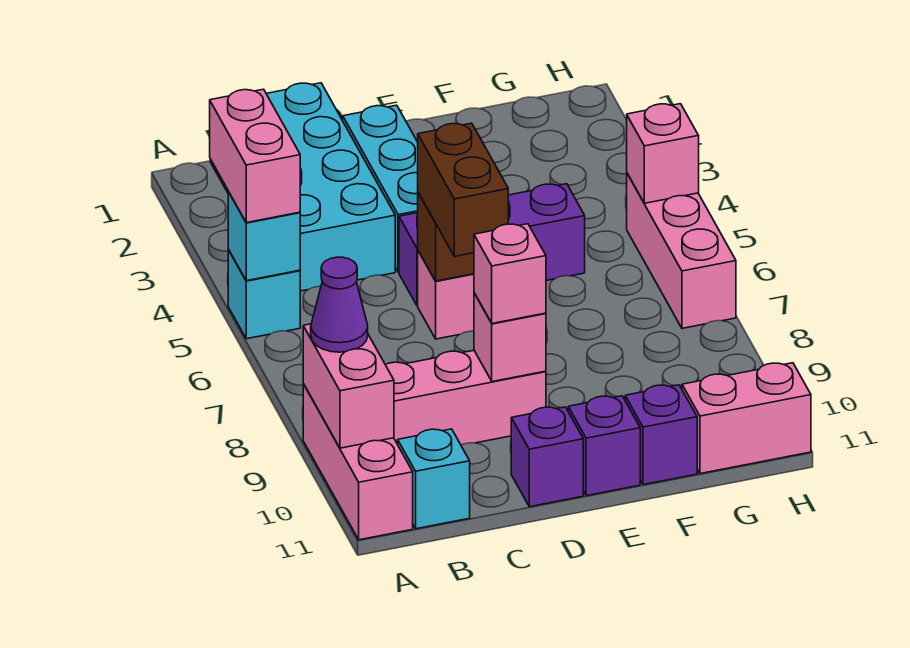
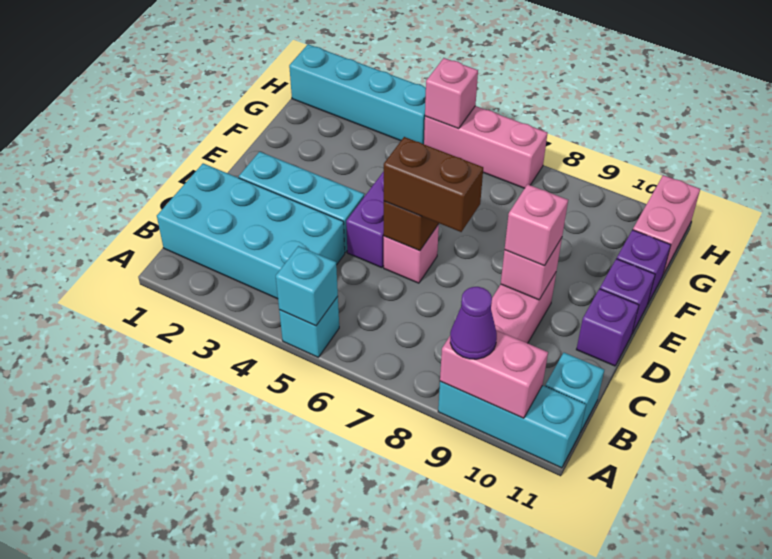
pink brick A4:A5 level 3 -> none
pink brick A9:A11 level 1 -> cyan brick A9:A11 level 1
none -> cyan brick H1:H4 level 1

